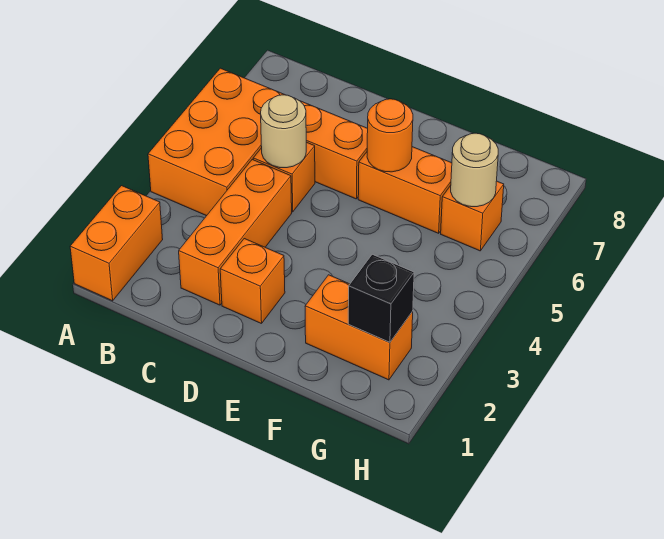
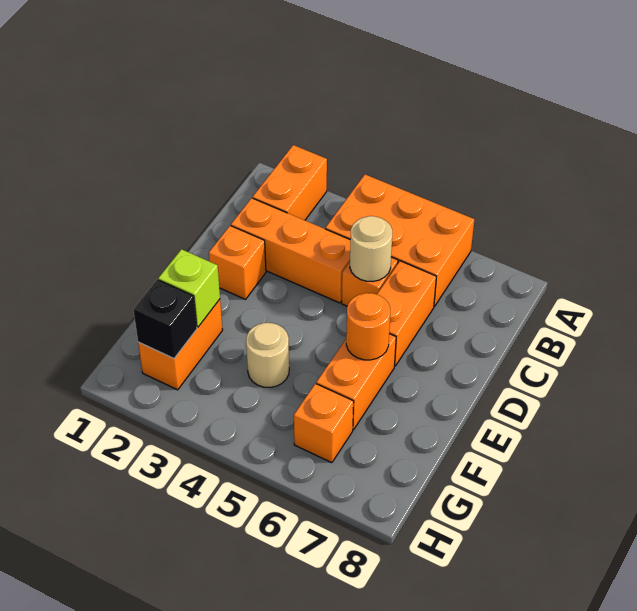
orange brick A1:A2 level 1 -> orange brick A2:B2 level 1
none -> lime brick F2 level 2
tan round brick G6 level 2 -> tan round brick F4 level 1

